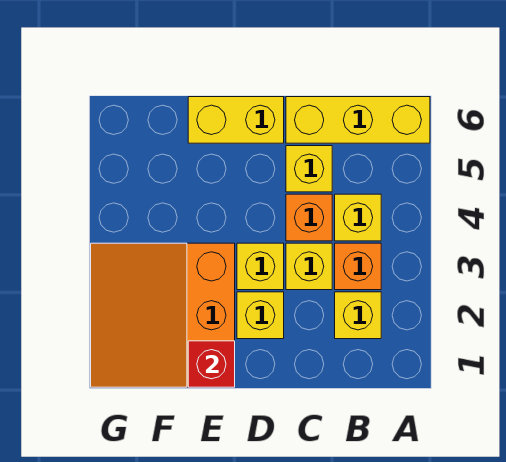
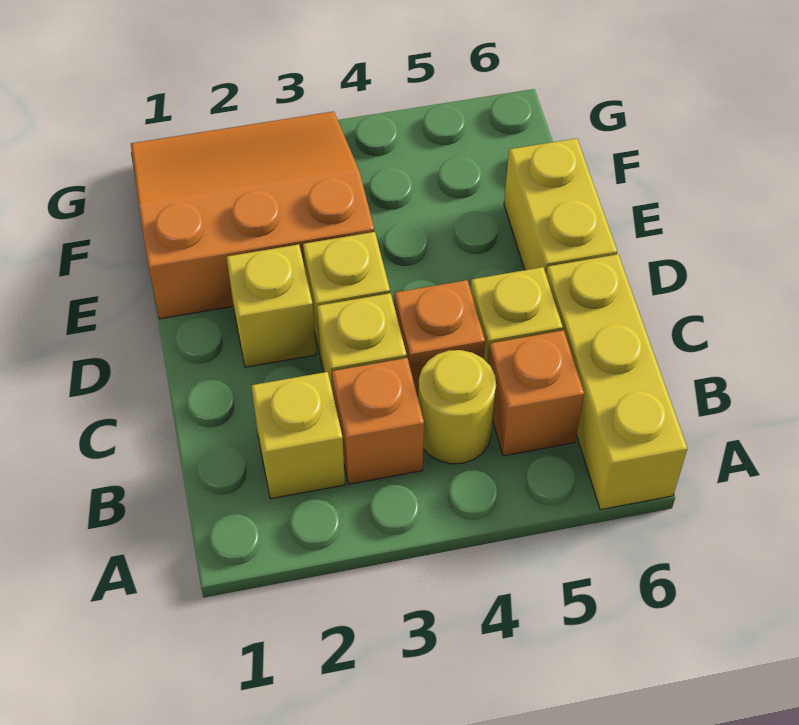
yellow brick B4 level 1 -> yellow round brick B4 level 1
none -> orange brick B5 level 1
red brick E1 level 2 -> none

